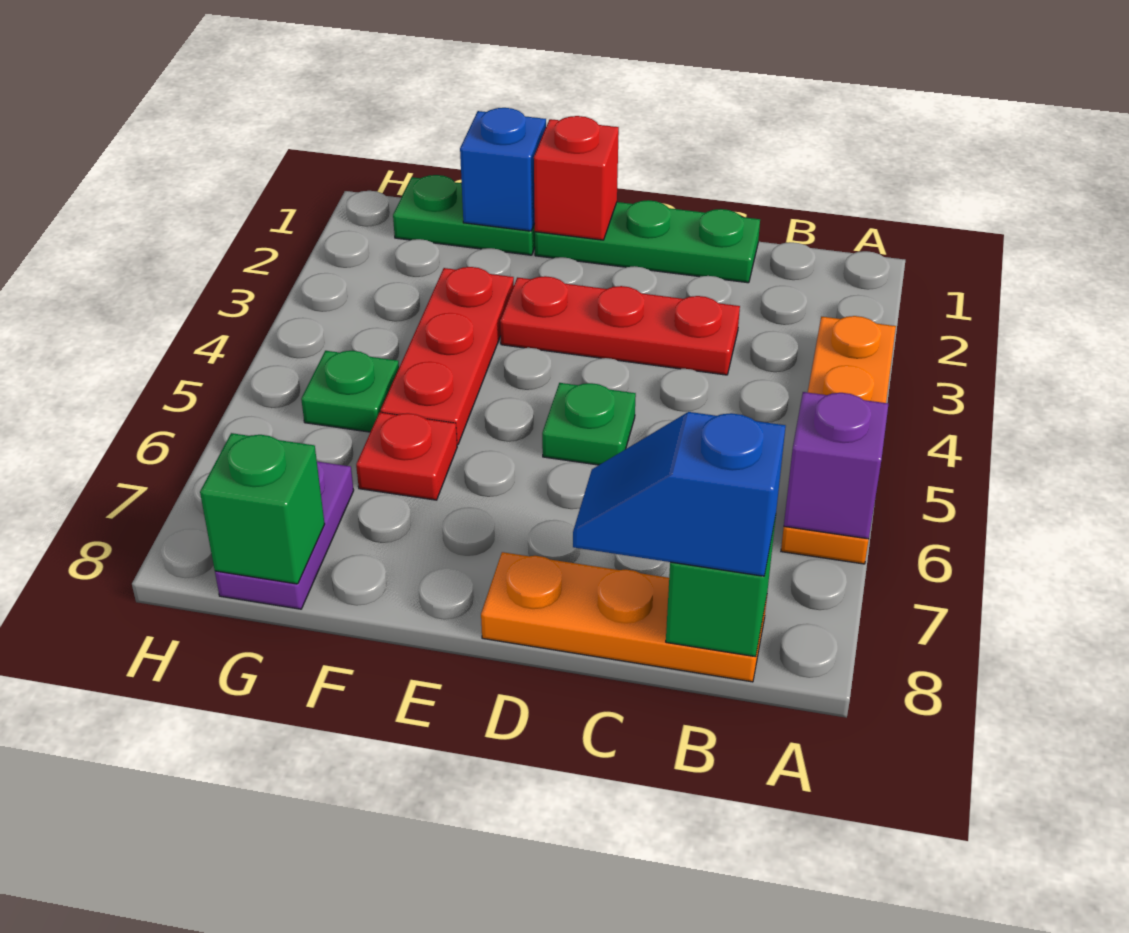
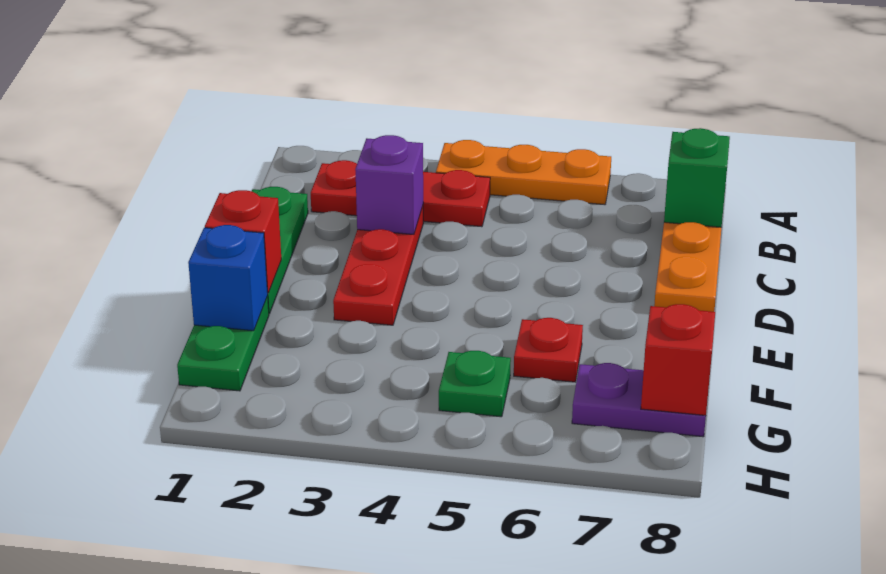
orange plate A3:A6 level 1 -> orange plate A4:A6 level 1
purple brick A6 level 2 -> purple brick C3 level 2
blue slope B8:C8 level 3 top B -> none
green plate D5 level 1 -> none
red plate F3:F5 level 1 -> red plate B2:B4 level 1
green brick G8 level 2 -> red brick G8 level 2

